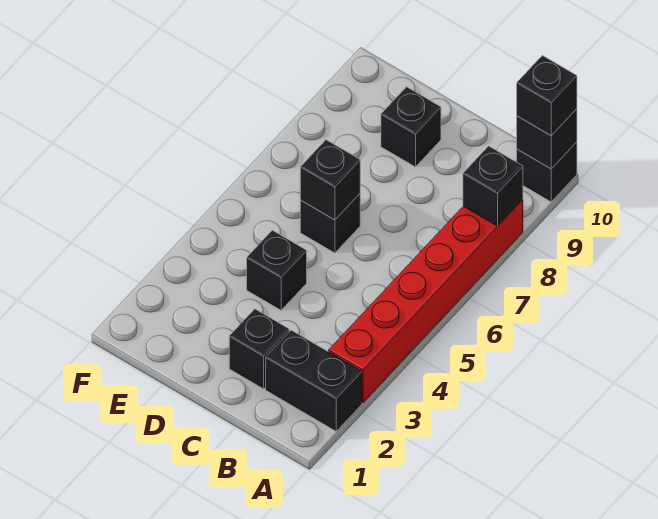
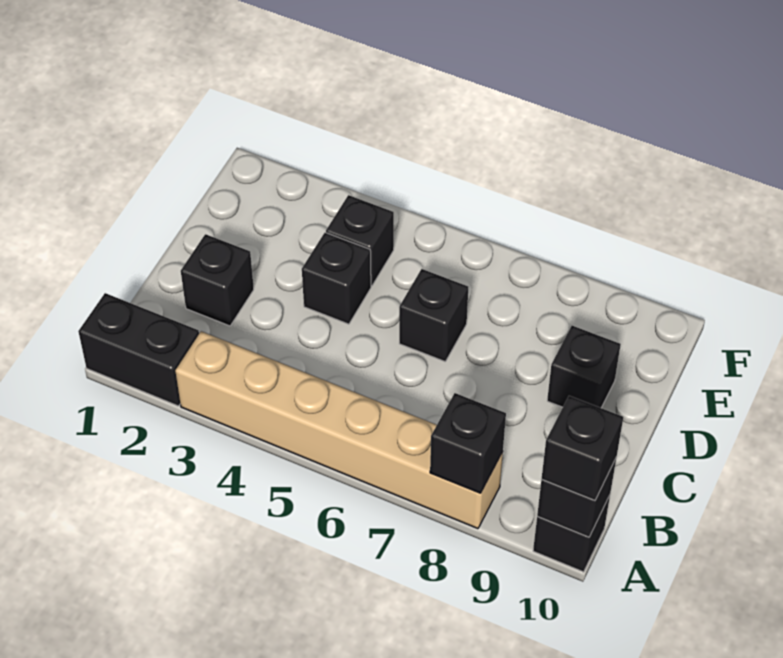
black brick A2:B2 level 1 -> black brick A1:A2 level 1
red brick A3:A8 level 1 -> tan brick A3:A8 level 1
black brick D6 level 2 -> black brick E4 level 1

